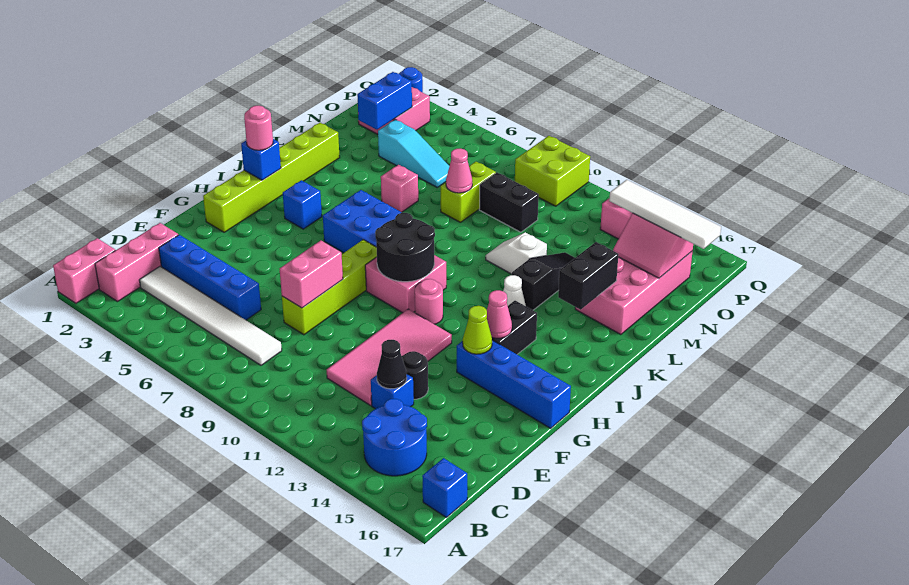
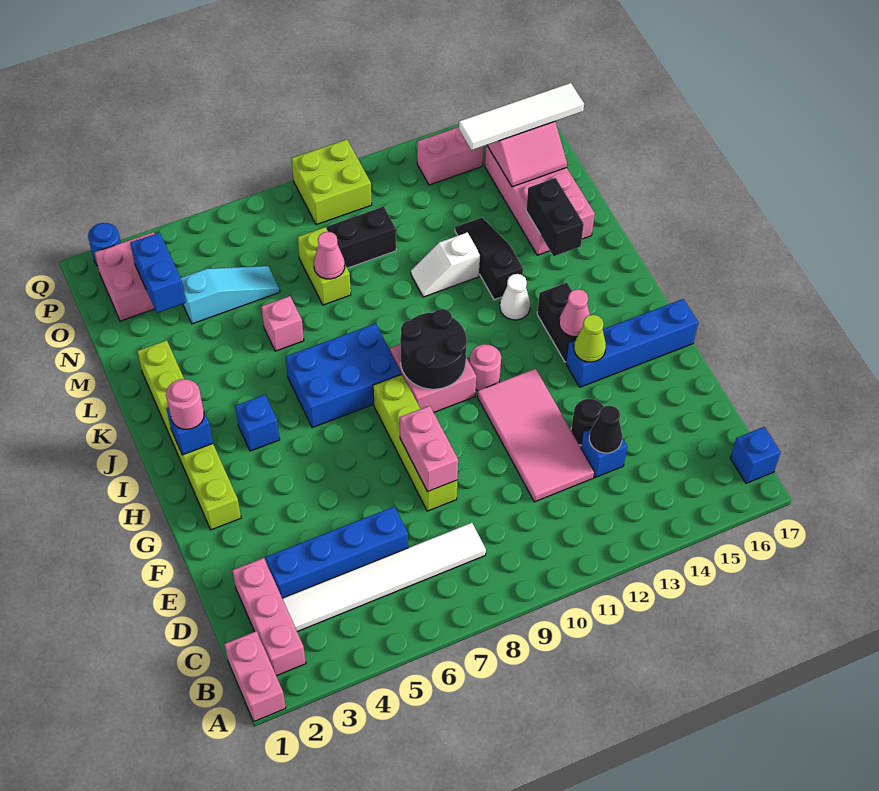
blue round brick B14:C15 level 1 -> none

